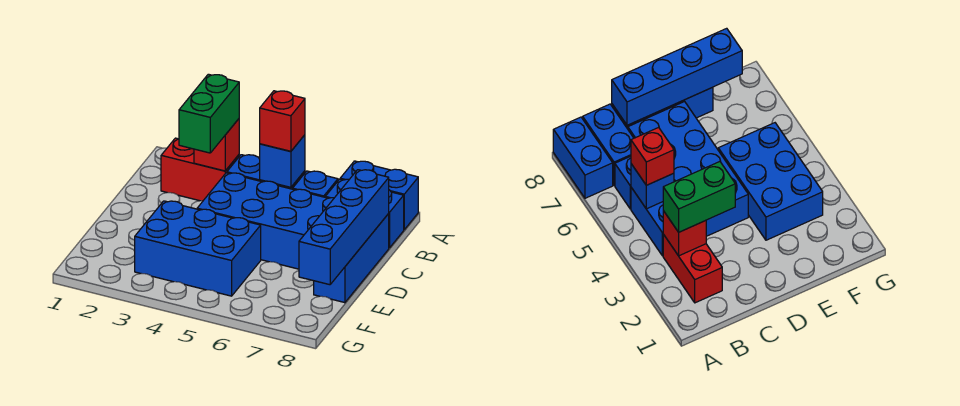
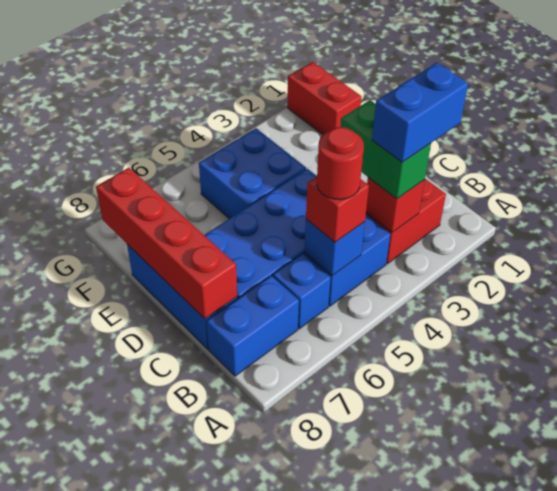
blue brick A7:A8 level 1 -> blue brick B2:B3 level 4
none -> red round brick B5 level 4
blue brick C8:F8 level 2 -> red brick C8:F8 level 2
blue brick E3:F5 level 1 -> blue brick E4:F5 level 1
none -> red brick F1:G1 level 1

